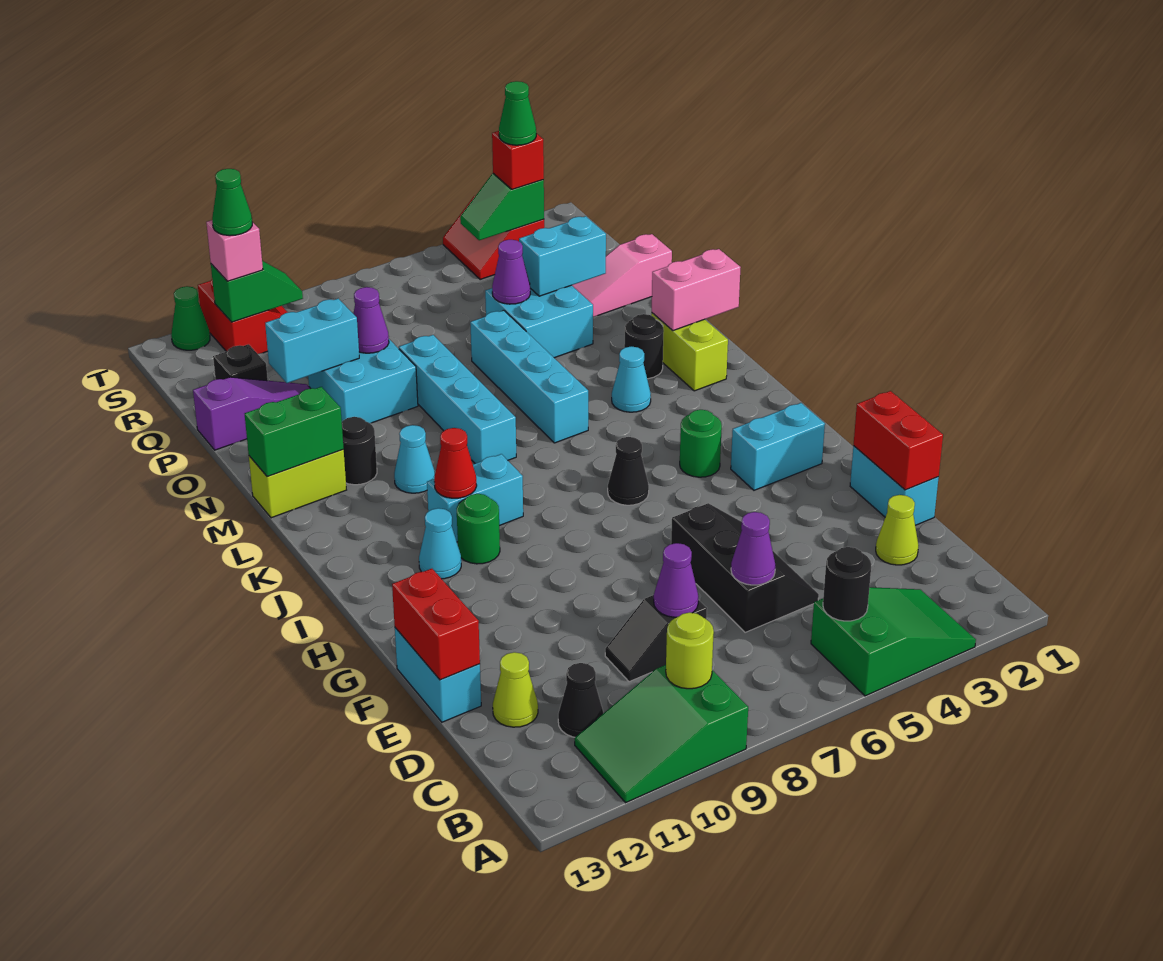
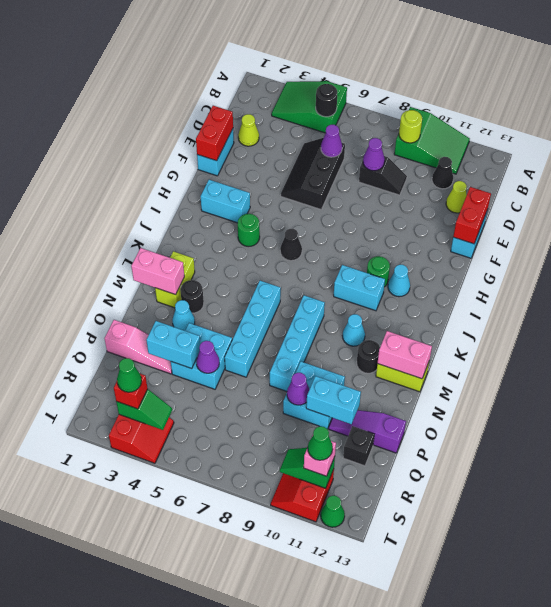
red cone J10 level 2 -> none
cyan cone L4 level 1 -> cyan cone N3 level 1
green brick M12:M13 level 2 -> pink brick M12:M13 level 2

